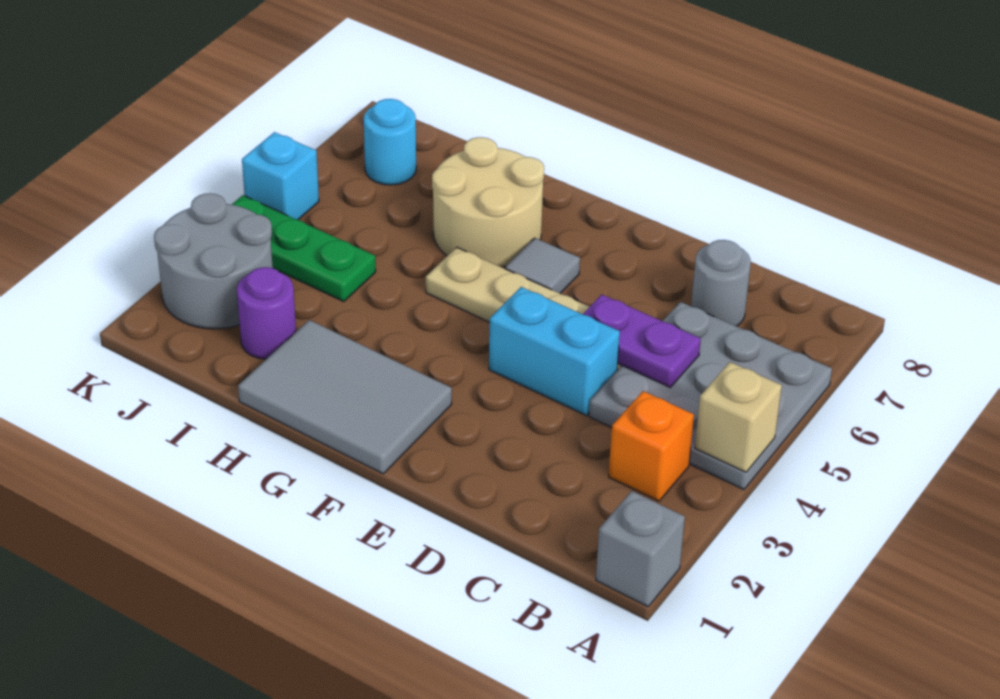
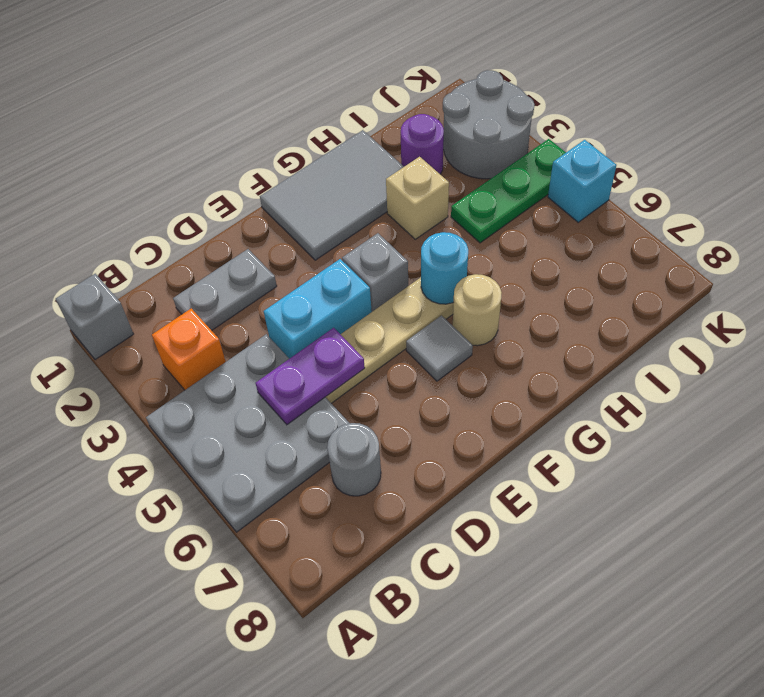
tan brick A4 level 2 -> tan brick H3 level 1
none -> grey plate C2:D2 level 1
none -> grey brick F4 level 1
tan round brick G6:H7 level 1 -> tan round brick G6 level 1
cyan round brick J7 level 1 -> cyan round brick G5 level 2

